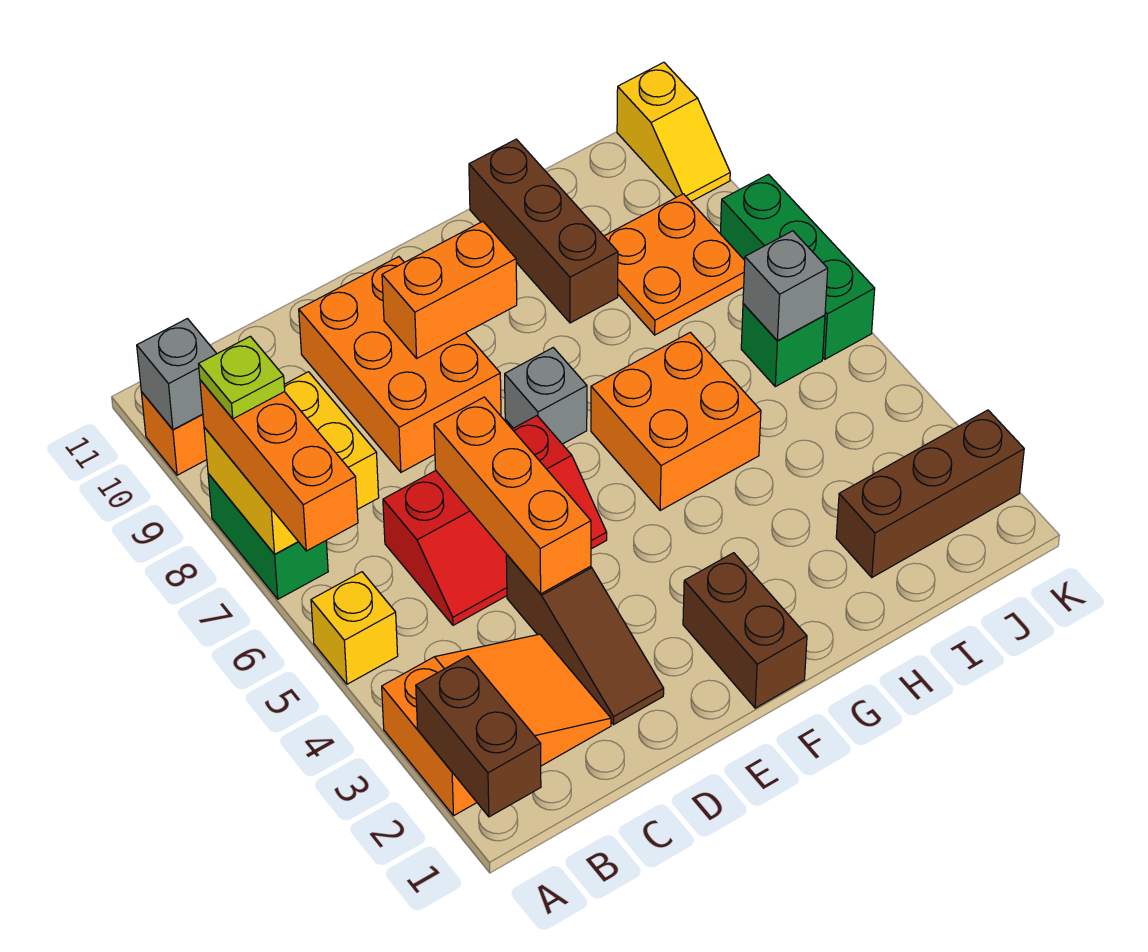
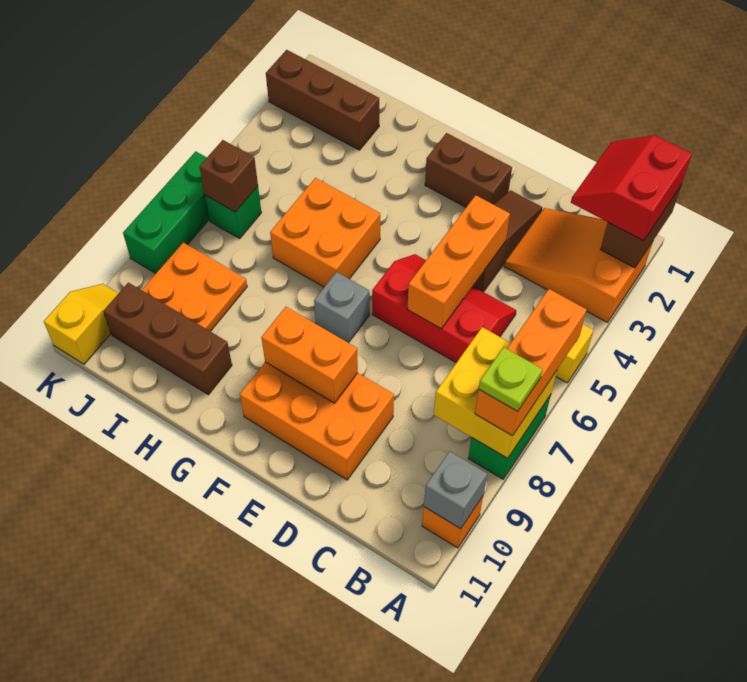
none -> red slope A1:B2 level 3 top A
orange brick D8:E10 level 1 -> orange brick D9:F10 level 1
brown brick F1:F2 level 1 -> brown brick E2:F2 level 1
brown brick H9:H11 level 1 -> brown brick H10:J10 level 1
grey brick J6 level 2 -> brown brick J6 level 2

